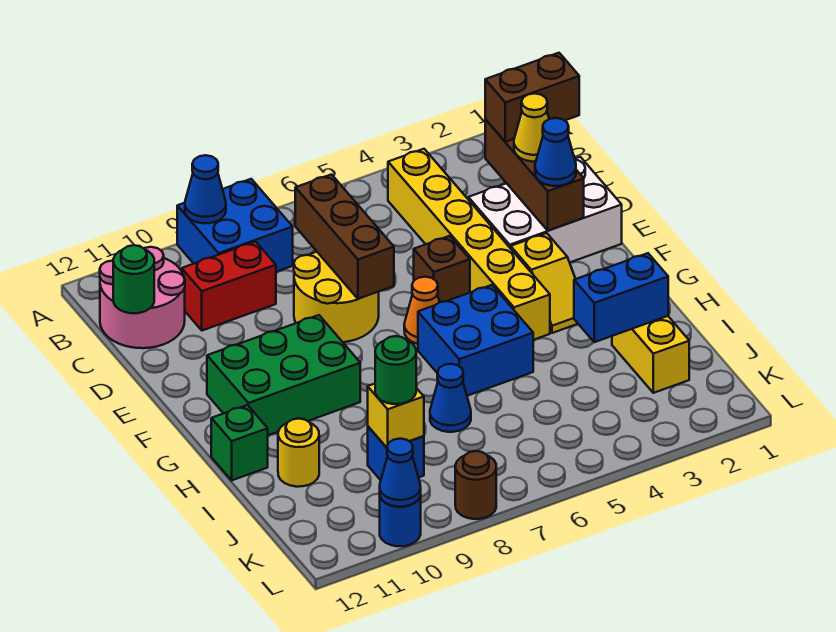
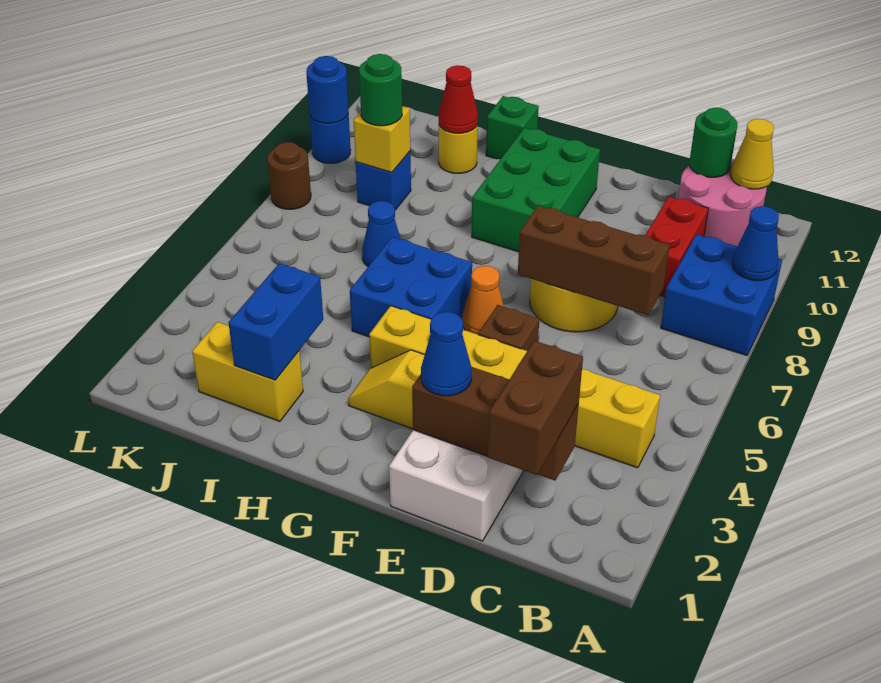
yellow cone D2 level 3 -> yellow cone B12 level 2
none -> red cone I11 level 2
blue cone L10 level 2 -> blue round brick L10 level 2

